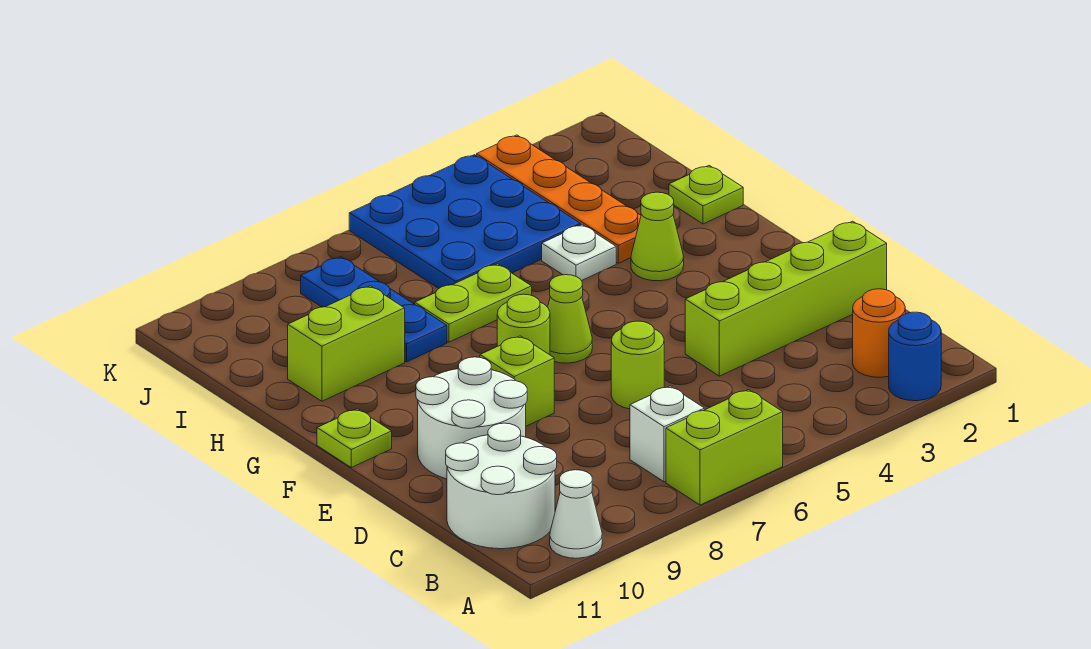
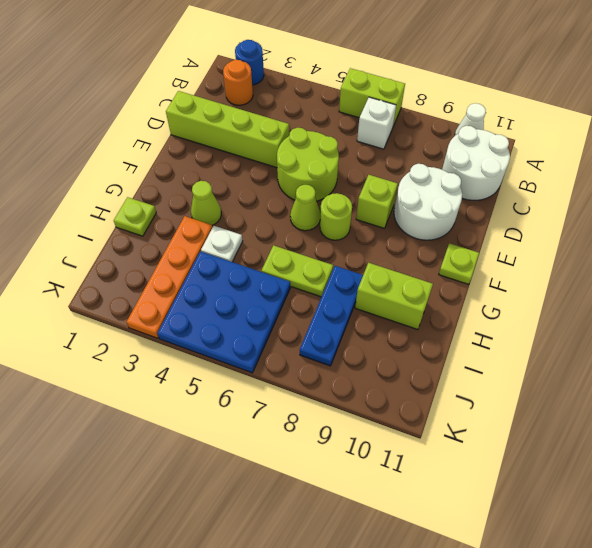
lime round brick D6 level 1 -> lime round brick D5:E6 level 1

